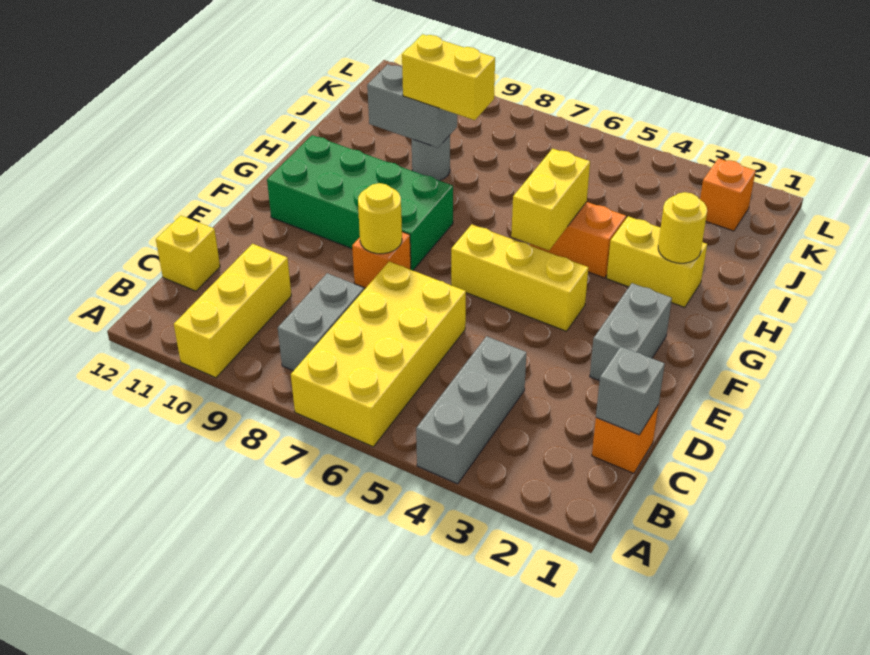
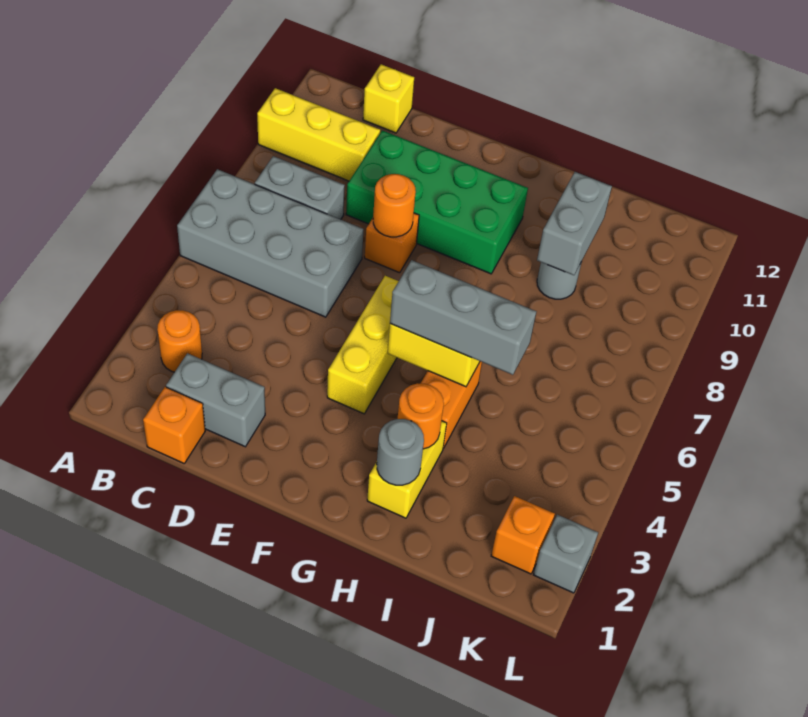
grey brick A4:C4 level 1 -> grey brick G5:I5 level 3
yellow brick A6:D7 level 1 -> grey brick A6:D7 level 1
none -> orange round brick B3 level 1
grey brick C1 level 2 -> grey brick L2 level 1
grey brick E2:F2 level 1 -> grey brick C2:D2 level 1
yellow round brick E8 level 2 -> orange round brick E8 level 2
green brick F8:G11 level 1 -> green brick D9:G10 level 1
yellow round brick H2 level 2 -> grey round brick H2 level 2
none -> orange round brick H3 level 2
yellow brick I8:I9 level 3 -> none

